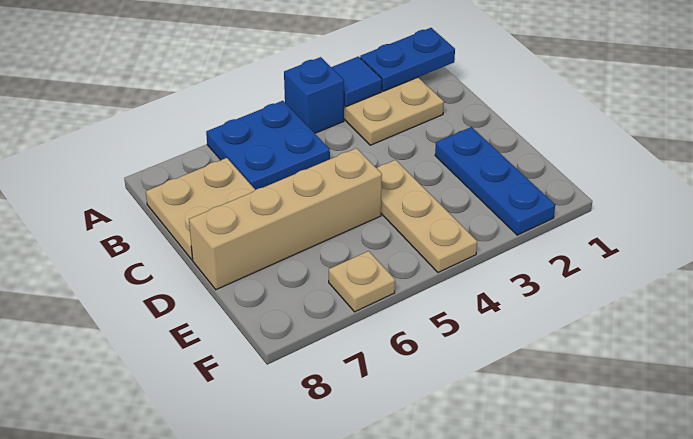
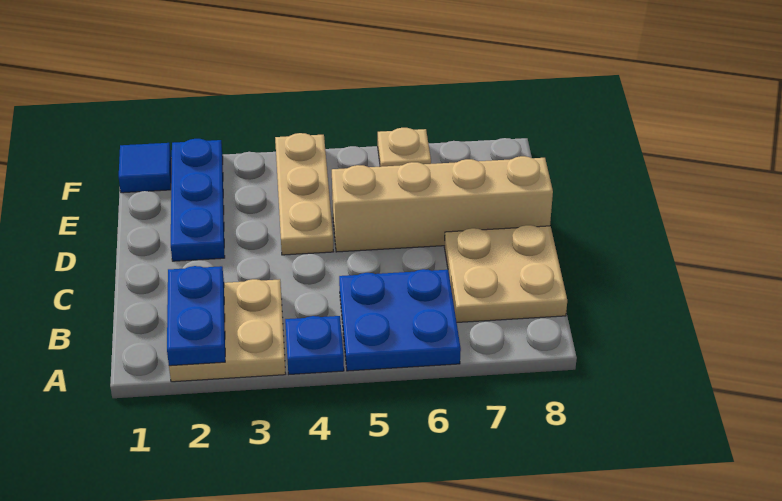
blue plate A1:A2 level 2 -> blue plate A2:B2 level 2
blue tile A3 level 2 -> blue tile F1 level 1
blue brick A4 level 1 -> blue plate A4 level 1

